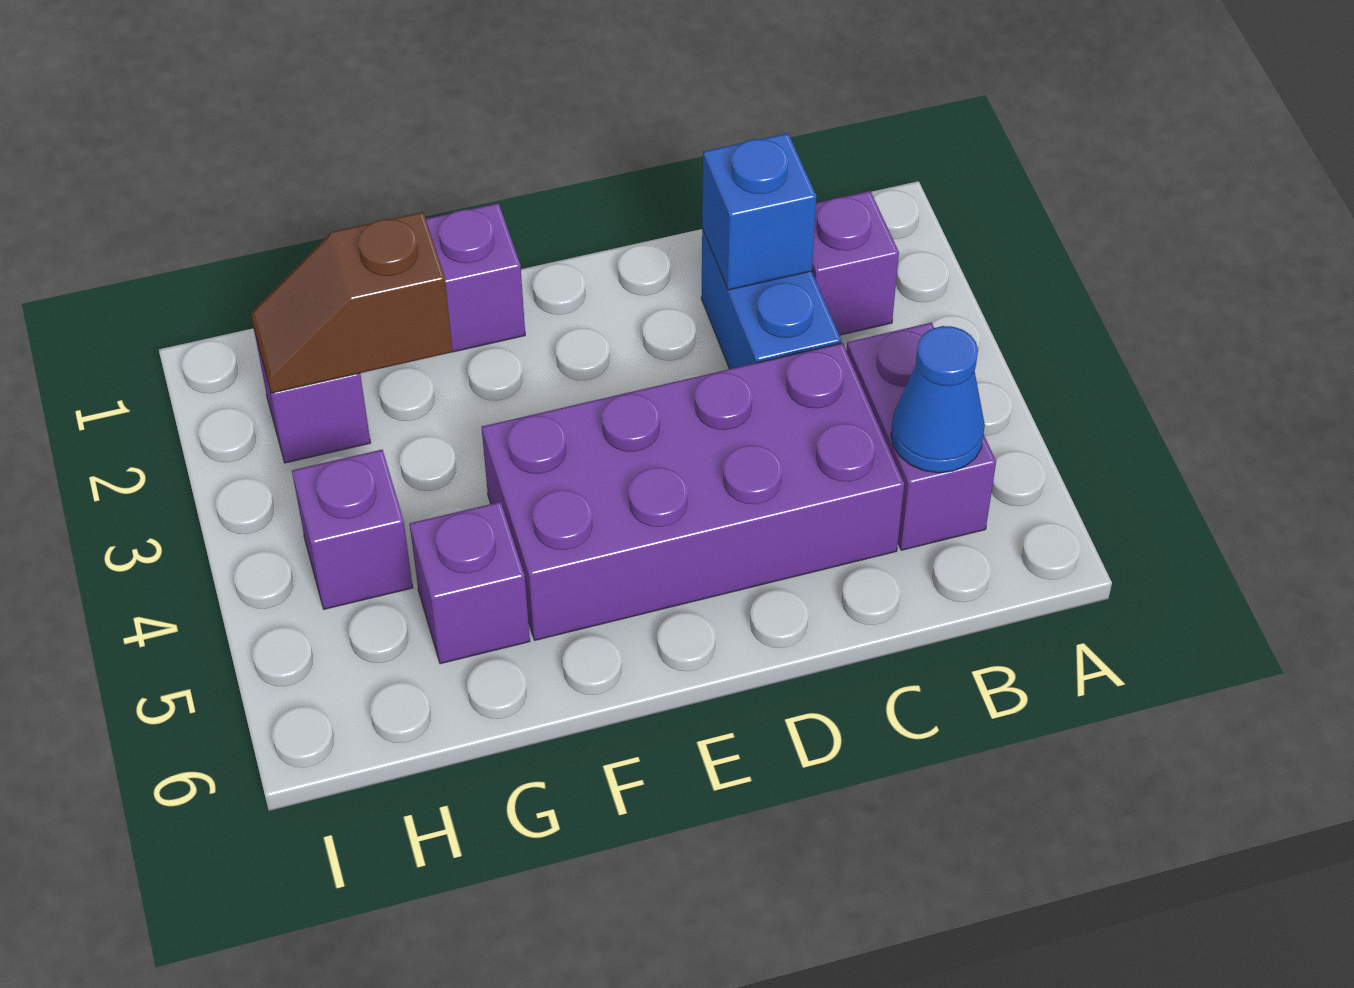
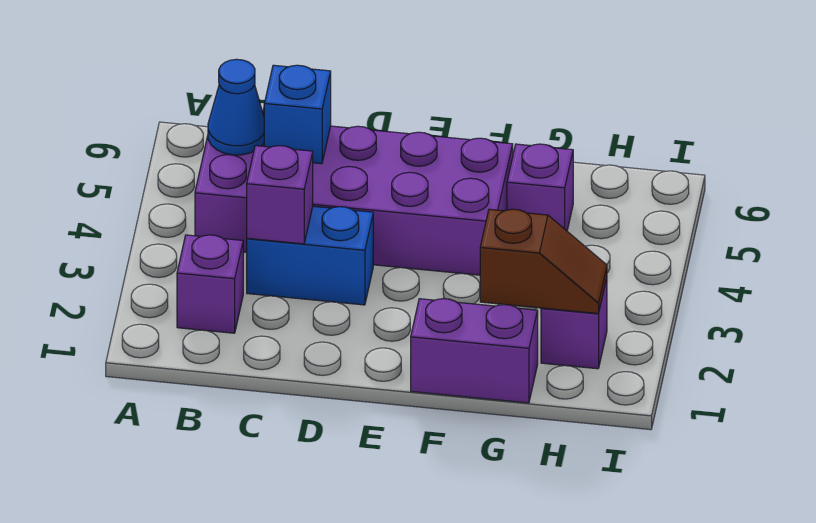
blue brick C2:C3 level 1 -> blue brick C3:D3 level 1
blue brick C2 level 2 -> blue brick C5 level 2
purple brick H4 level 1 -> purple brick C3 level 2

